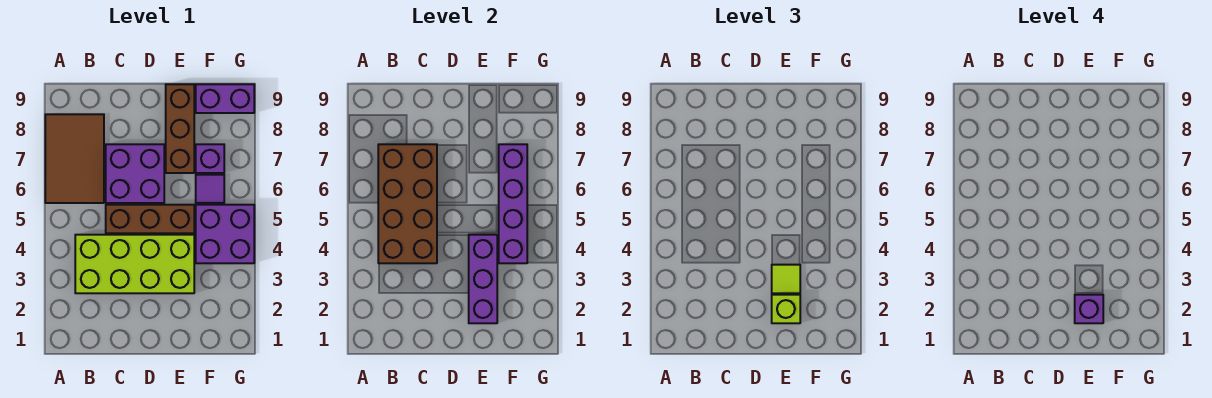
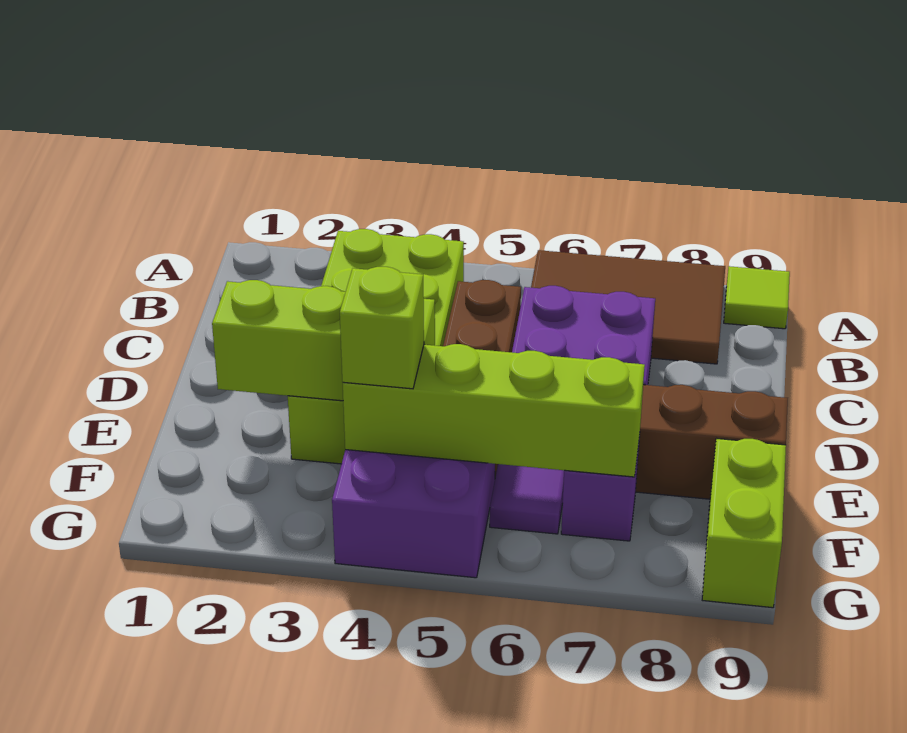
brown brick B4:C7 level 2 -> none
purple brick E2:E4 level 2 -> lime brick E2:E4 level 2
lime brick E2 level 3 -> lime brick F4 level 3
purple brick E2 level 4 -> none
lime tile E3 level 3 -> lime tile A9 level 1
purple brick F4:F7 level 2 -> lime brick F4:F7 level 2
purple brick F9:G9 level 1 -> lime brick F9:G9 level 1

